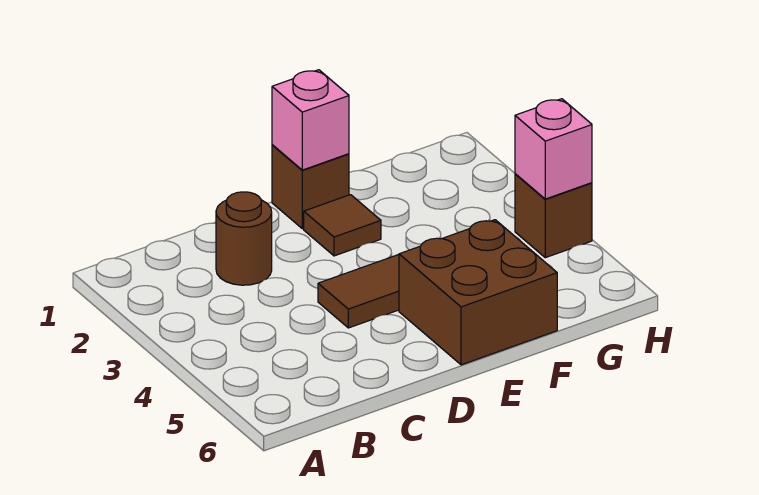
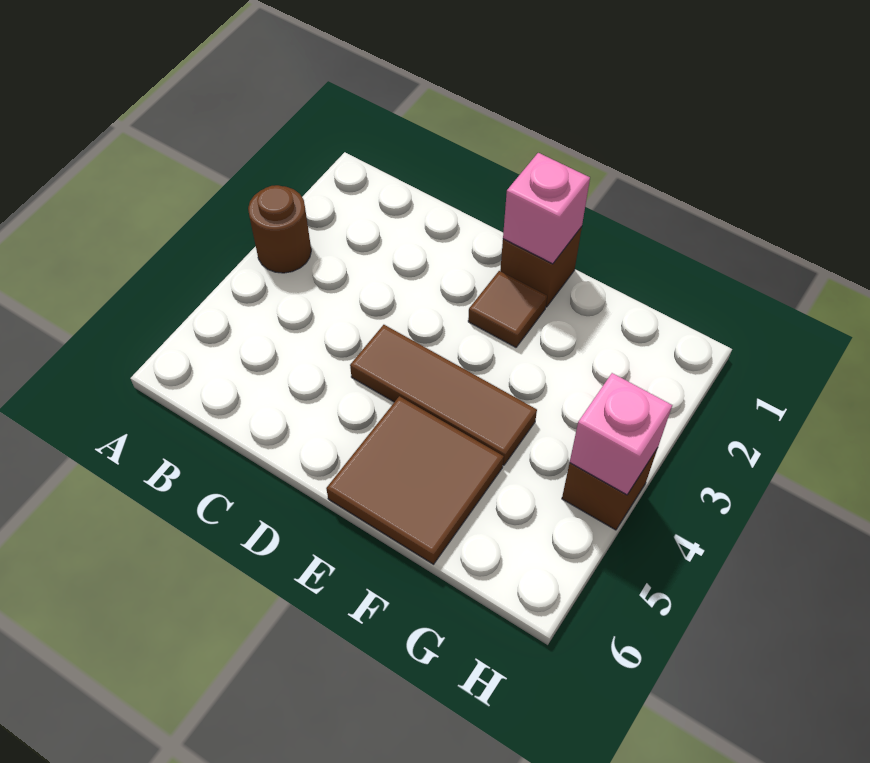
brown round brick C2 level 1 -> brown round brick A3 level 1
brown brick E5:F6 level 1 -> brown tile E5:F6 level 1

